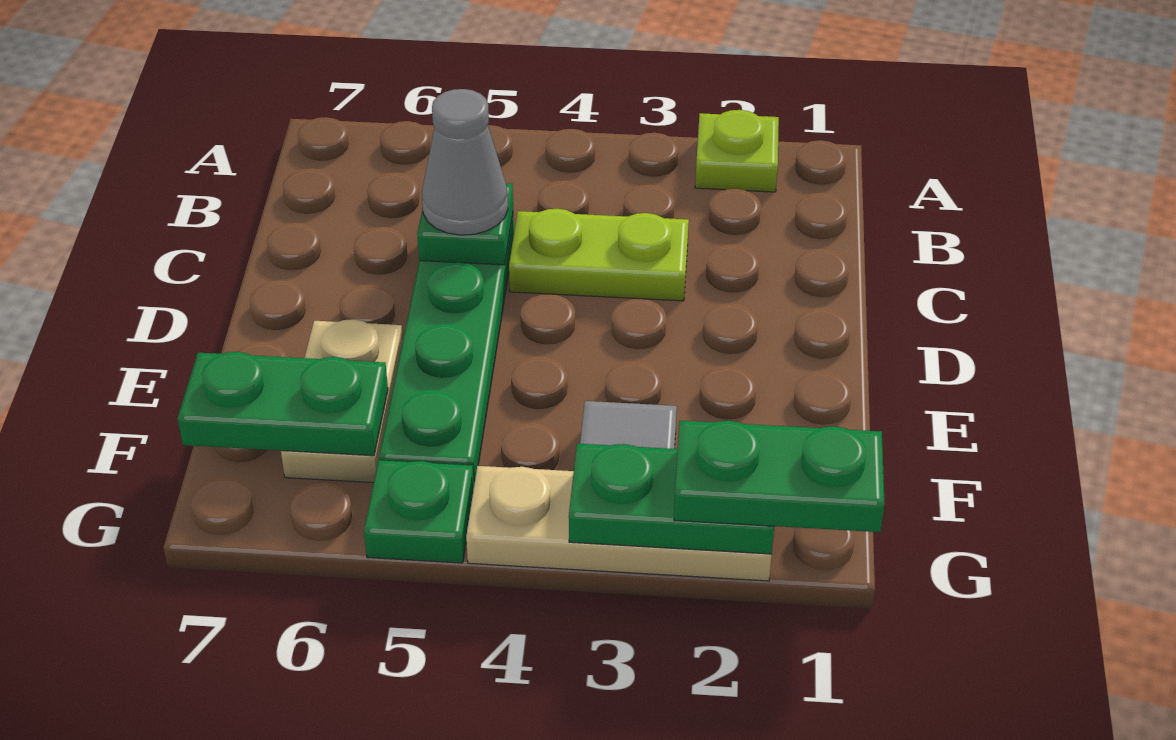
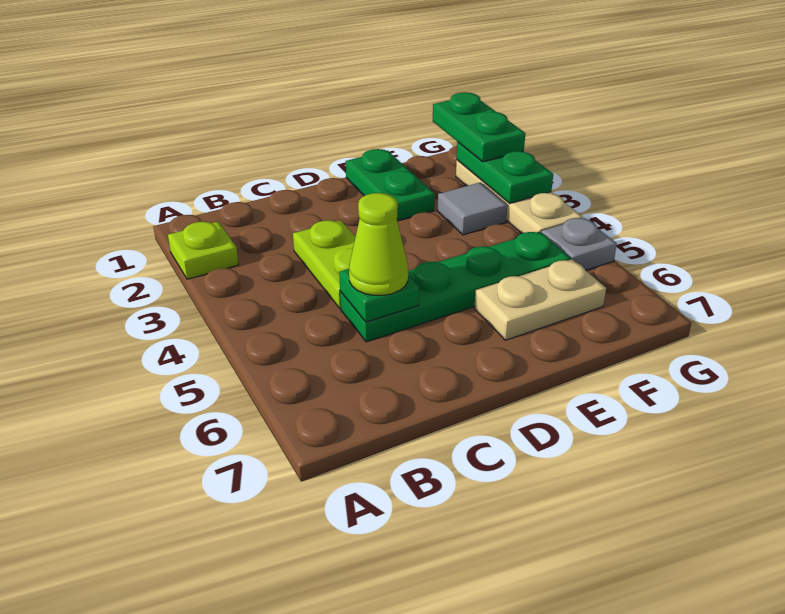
grey cone C5 level 3 -> lime cone C5 level 3
green plate F6:F7 level 2 -> green plate E1:E2 level 1
green plate G5 level 1 -> grey plate G5 level 1

